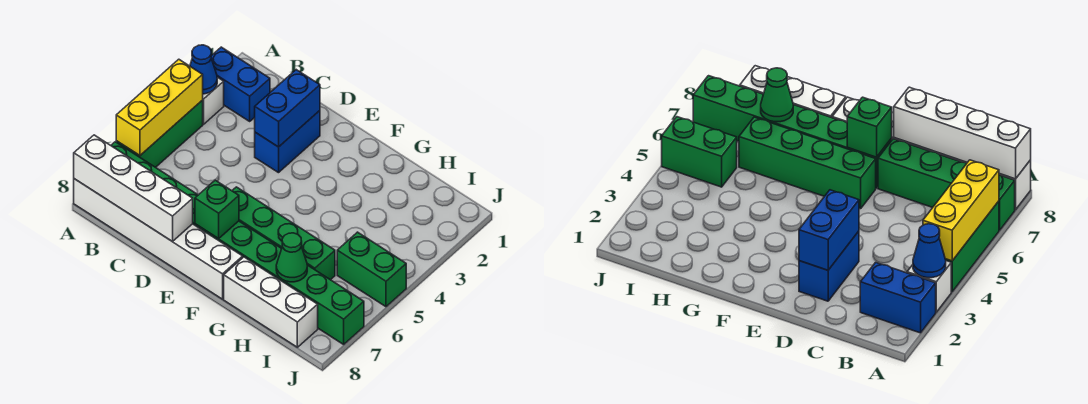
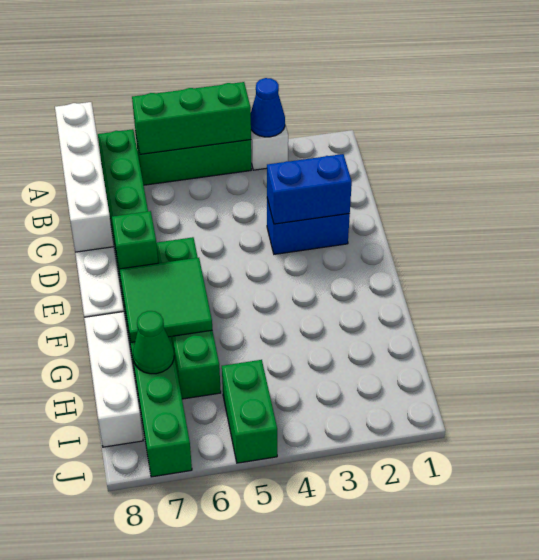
blue brick A2:B2 level 1 -> none
yellow brick A4:A6 level 2 -> green brick A4:A6 level 2
none -> green tile F6:G7 level 2

